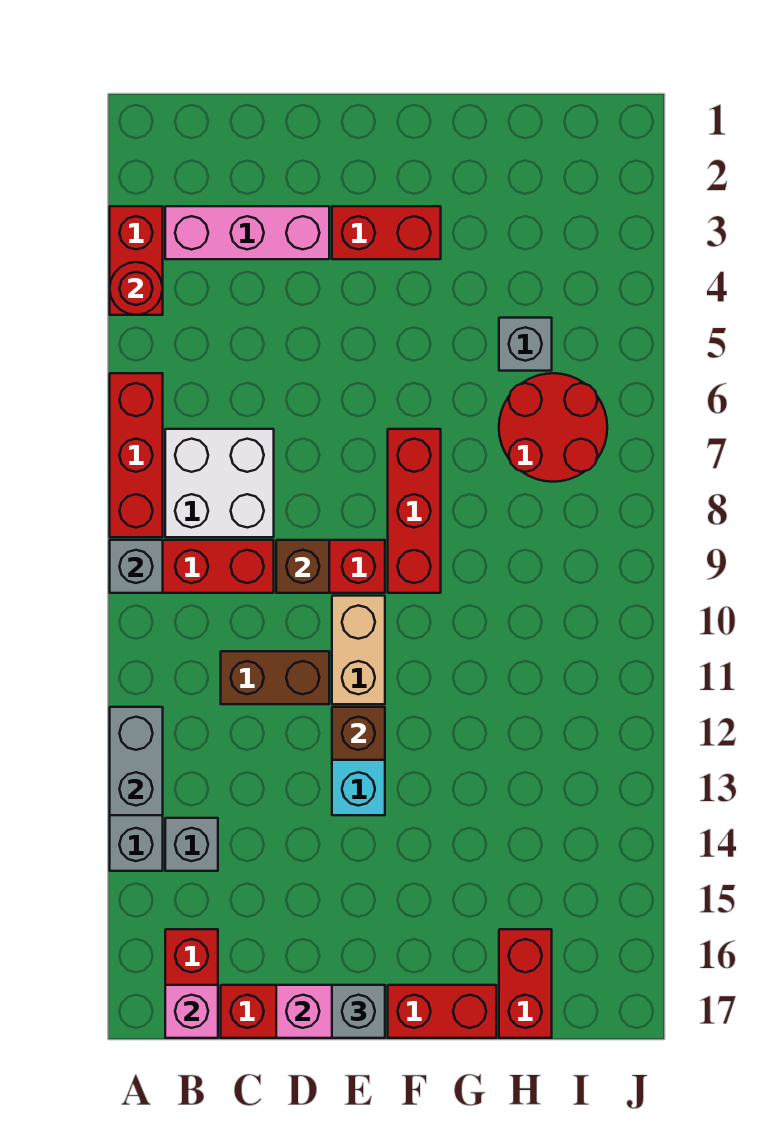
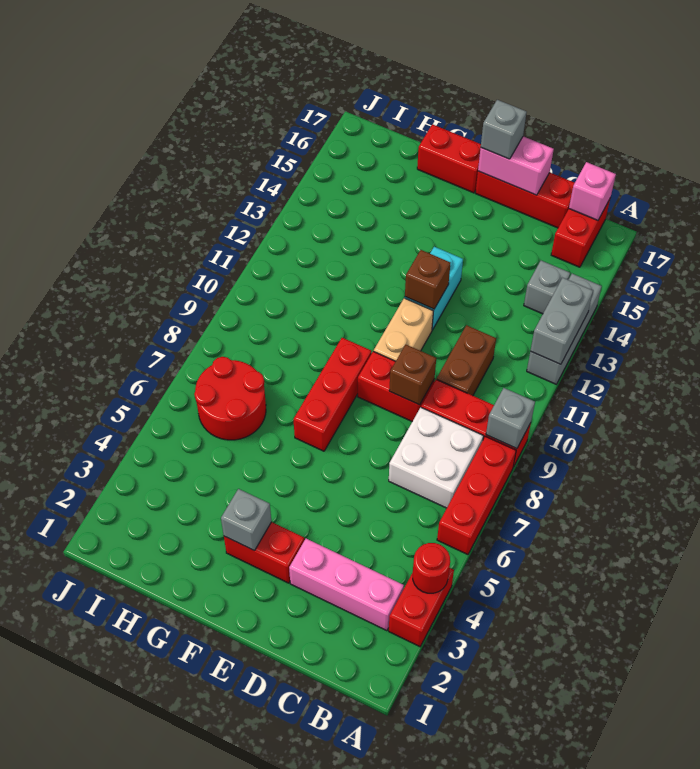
brown brick C11:D11 level 1 -> brown brick C10:C11 level 1
grey brick H5 level 1 -> grey brick F3 level 2
red brick H16:H17 level 1 -> none

